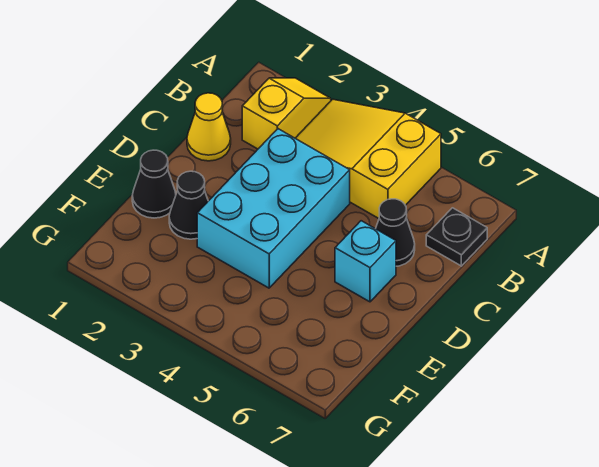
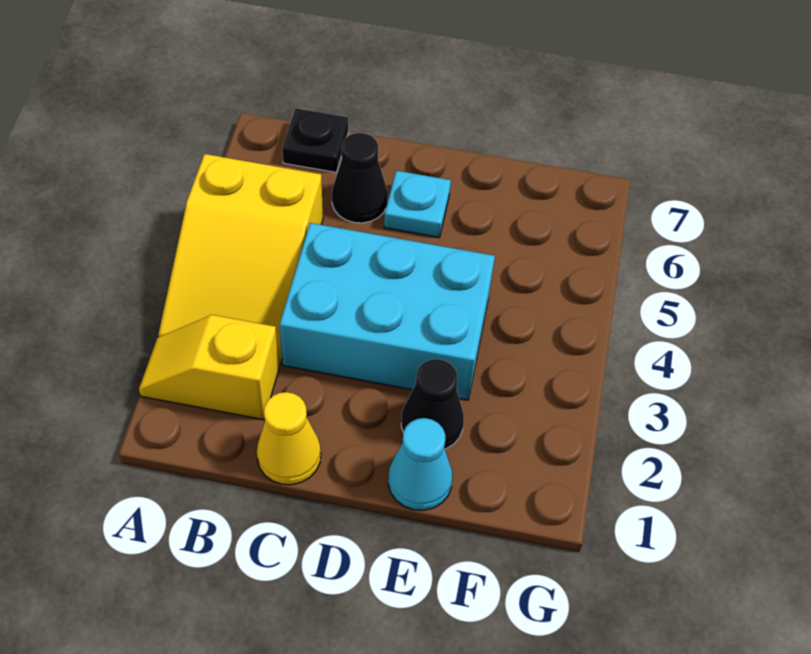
cyan brick D6 level 1 -> cyan plate D6 level 1
black cone E1 level 1 -> cyan cone E1 level 1

